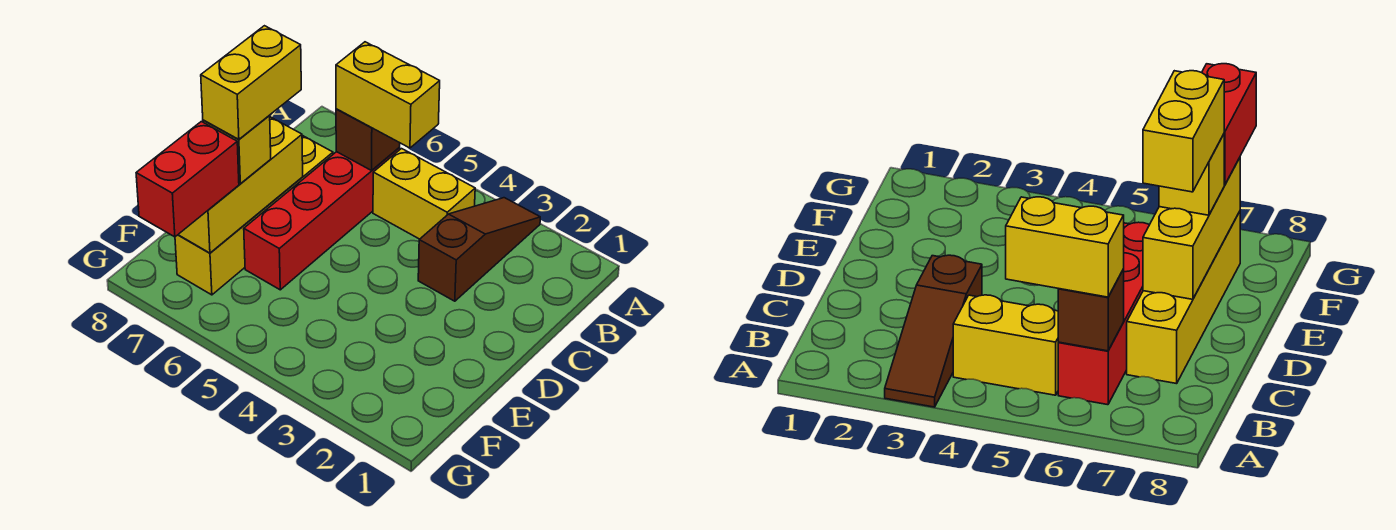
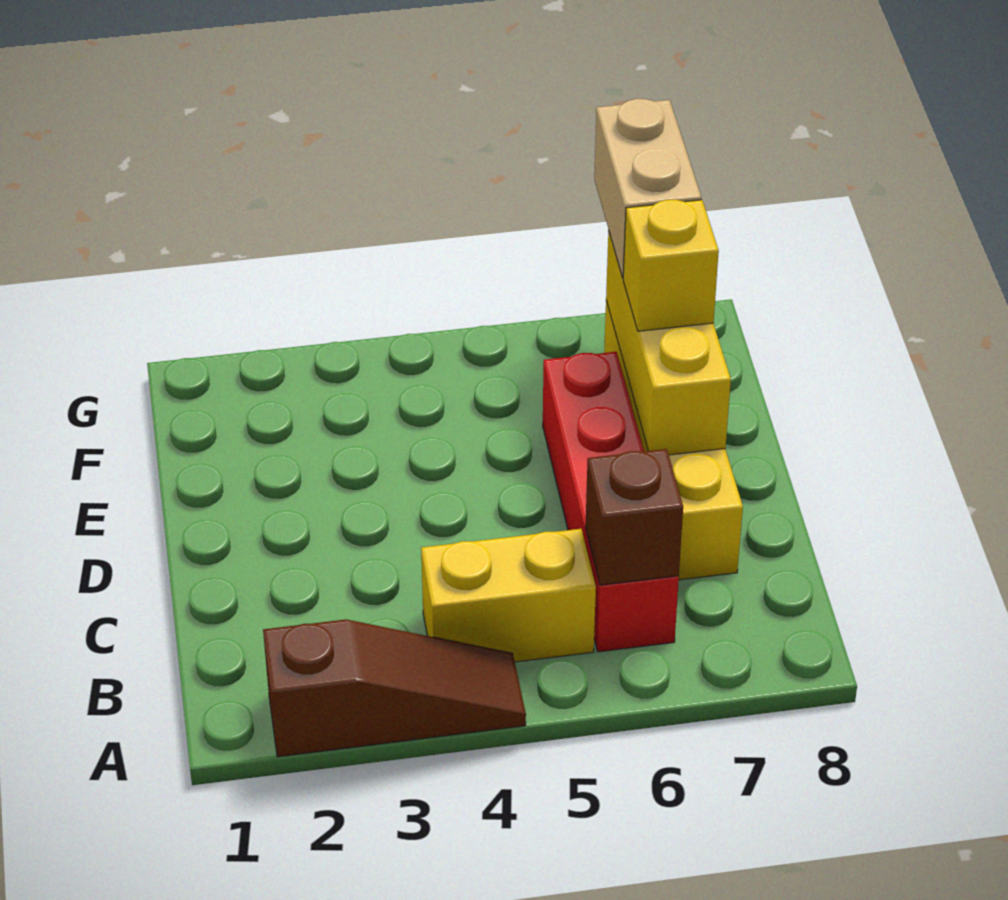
brown slope A3:C3 level 1 top C -> brown slope A2:A4 level 1 top 2
yellow brick B5:B6 level 3 -> none
yellow brick D7:E7 level 4 -> none
red brick F7:G7 level 3 -> tan brick F7:G7 level 3

